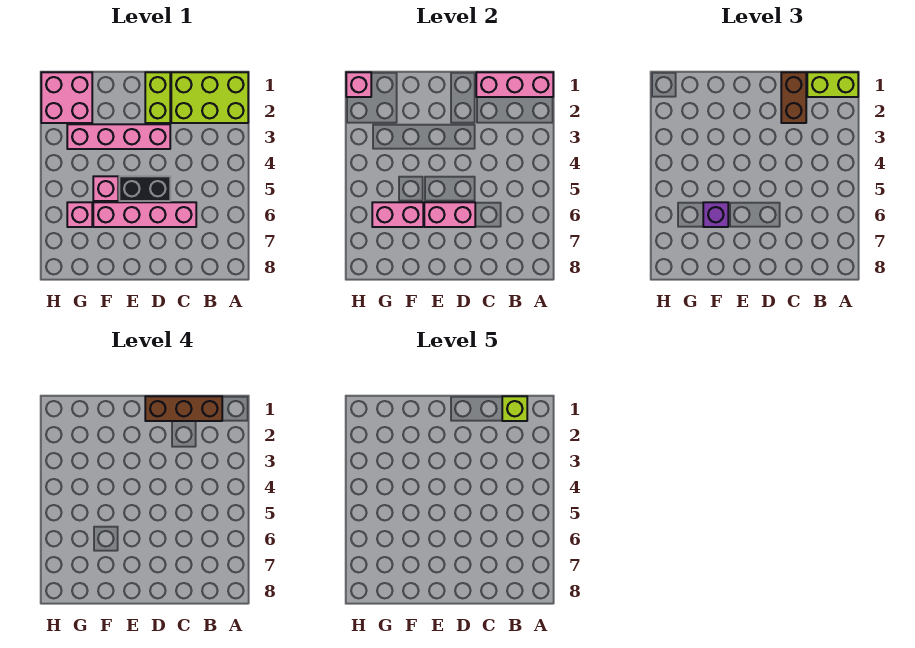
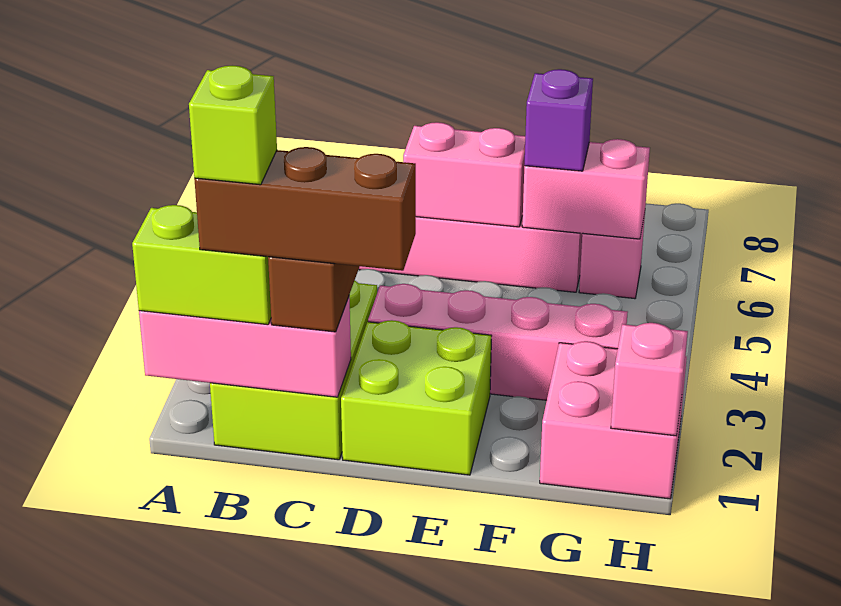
lime brick A1:C2 level 1 -> lime brick B1:C3 level 1
lime brick D1:D2 level 1 -> lime brick D1:E2 level 1
black brick D5:E5 level 1 -> none
pink brick F5 level 1 -> none

